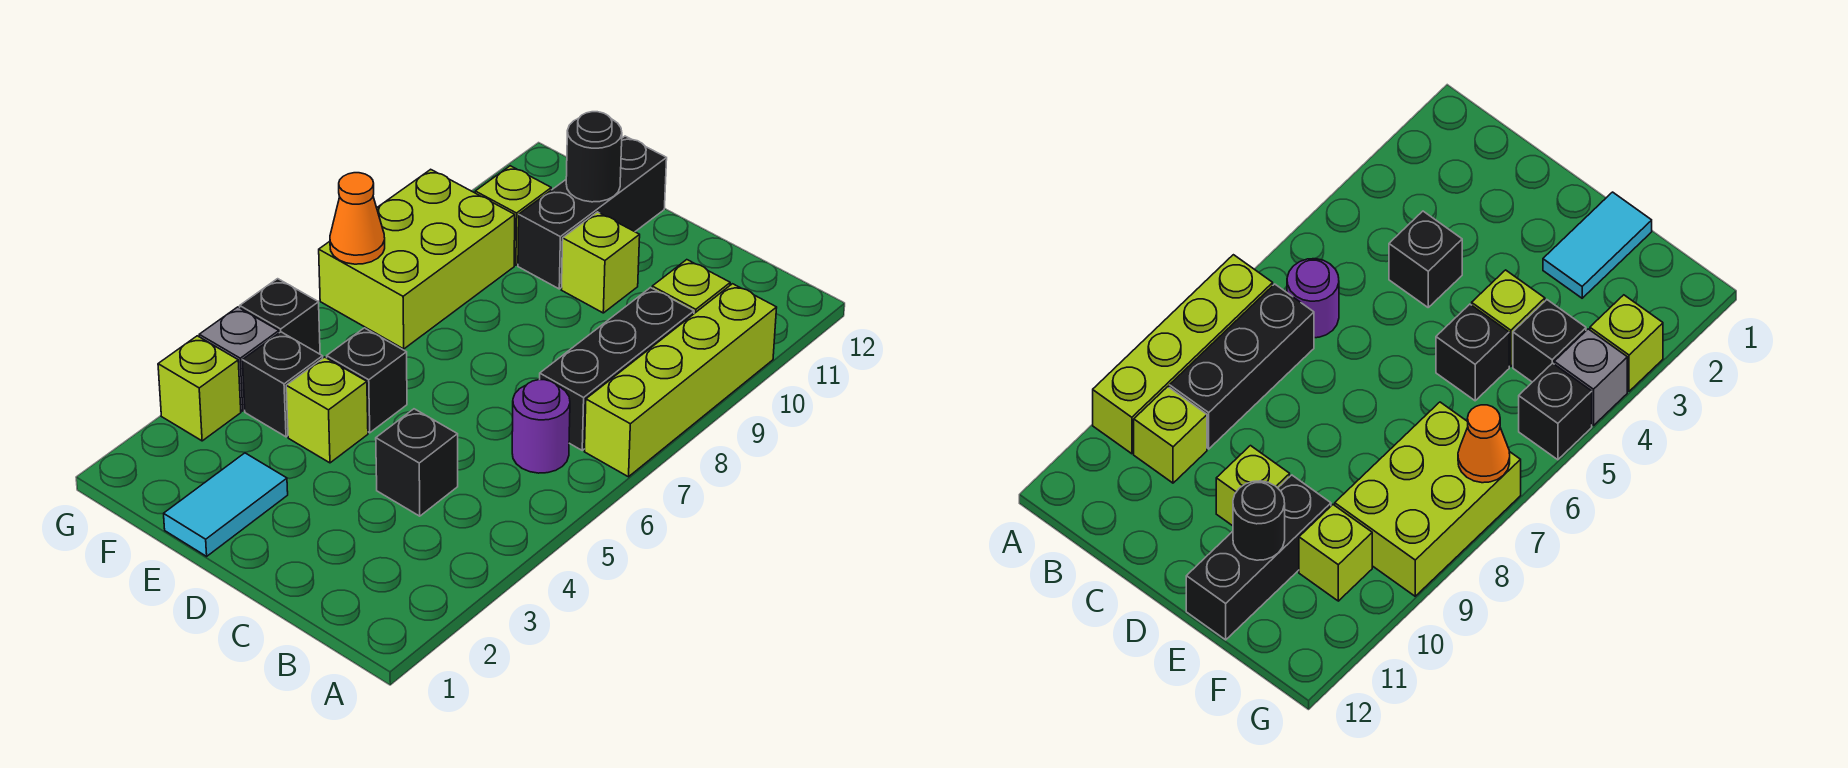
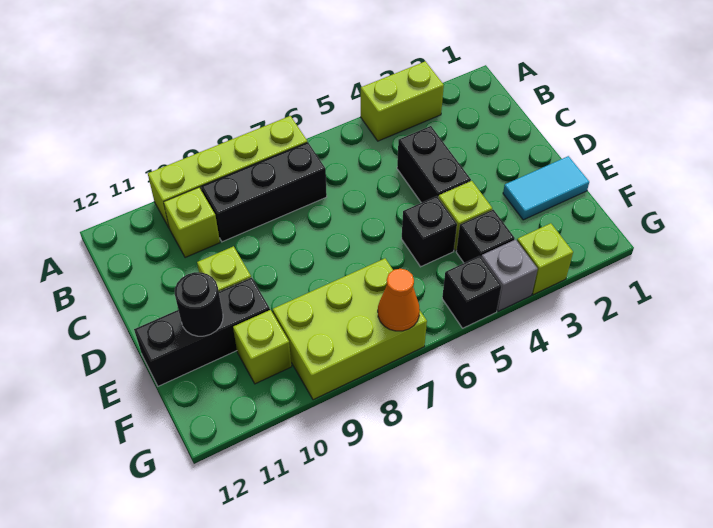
none -> lime brick A3:A4 level 1
purple round brick B6 level 1 -> none
black brick C4 level 1 -> black brick C4:D4 level 1

